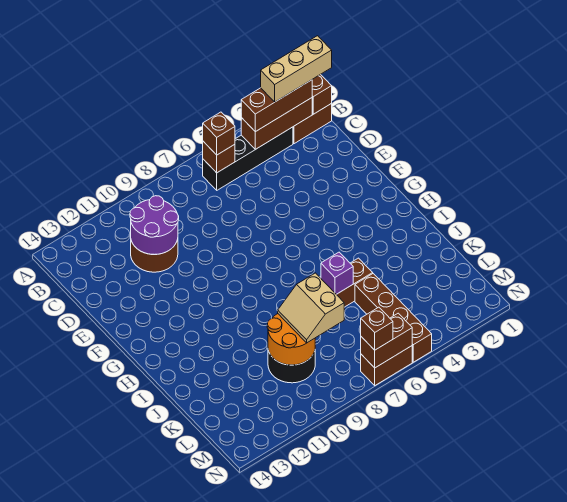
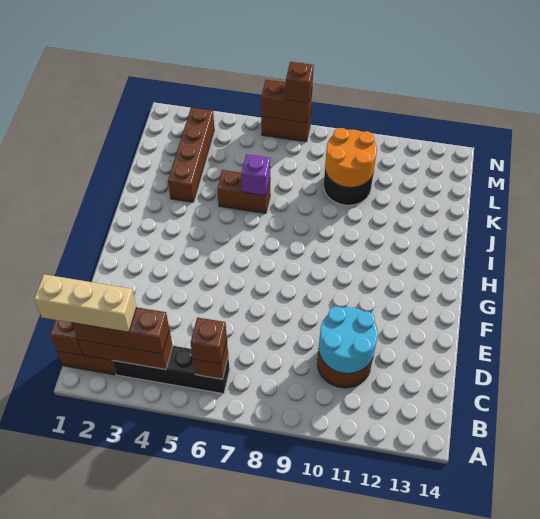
purple round brick C10:D11 level 2 -> cyan round brick C10:D11 level 2
brown brick K5:N5 level 1 -> brown brick J3:M3 level 1
tan slope K8:L9 level 3 top 8 -> none

